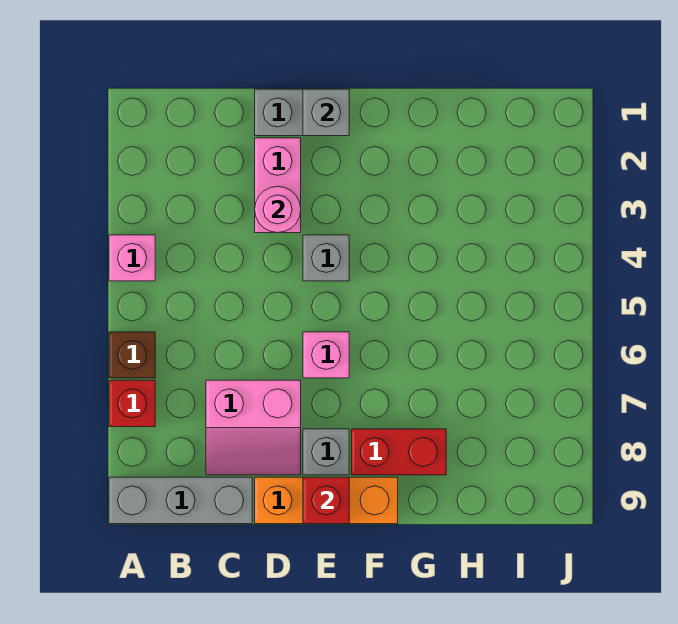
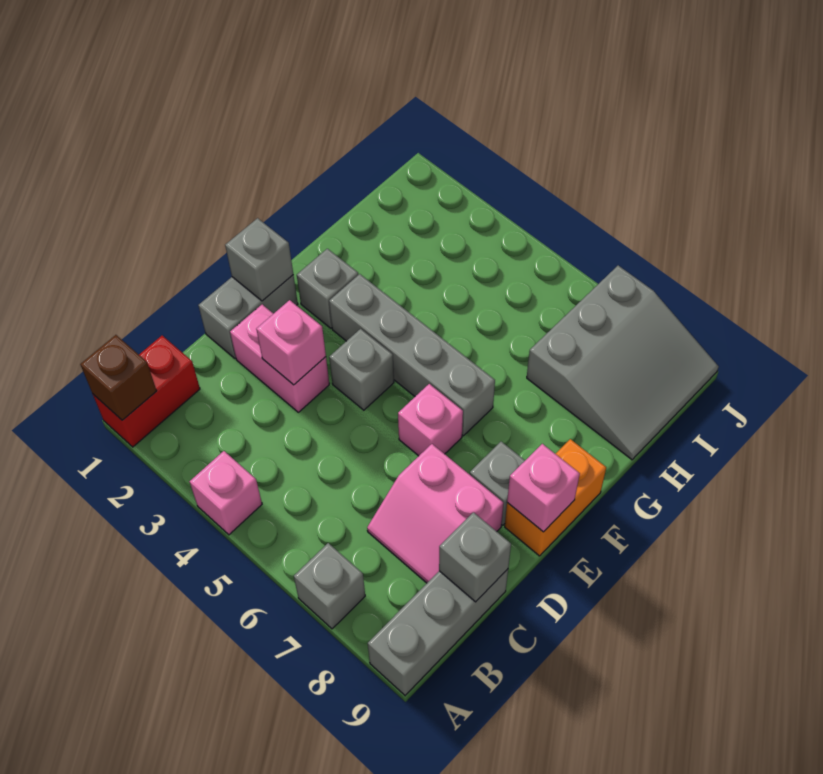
brown brick A6 level 1 -> brown brick A1 level 2
red brick A7 level 1 -> grey brick A7 level 1
pink slope C7:D8 level 1 top 7 -> pink slope C7:D8 level 1 top D
none -> grey brick C9 level 2
pink round brick D3 level 2 -> pink brick D3 level 2
orange brick D9:F9 level 1 -> orange brick E9:F9 level 1
red brick E9 level 2 -> pink brick E9 level 2
none -> grey brick F2 level 1
none -> grey brick F3:F6 level 1
red brick F8:G8 level 1 -> red brick A1:B1 level 1
none -> grey slope H7:J9 level 1 top 7

